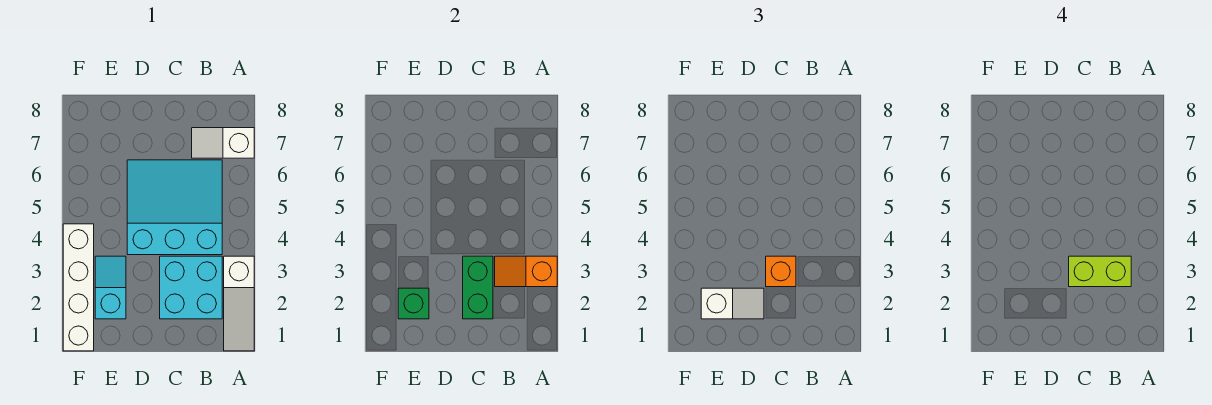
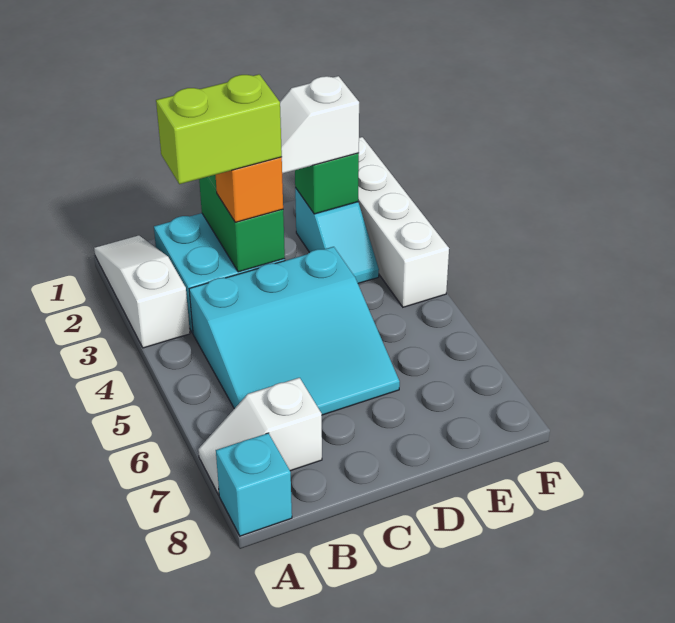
orange slope A3:B3 level 2 top A -> none
white slope A7:B7 level 1 top A -> white slope A7:B7 level 1 top B
none -> cyan brick A8 level 1

